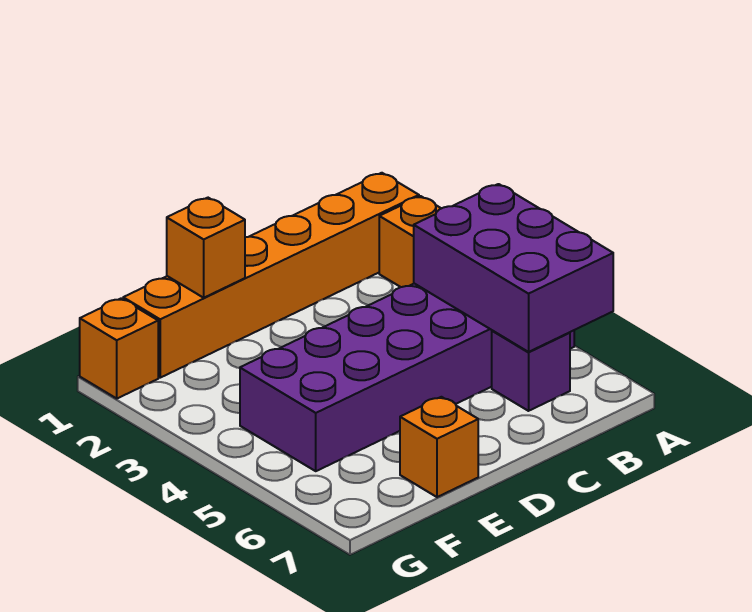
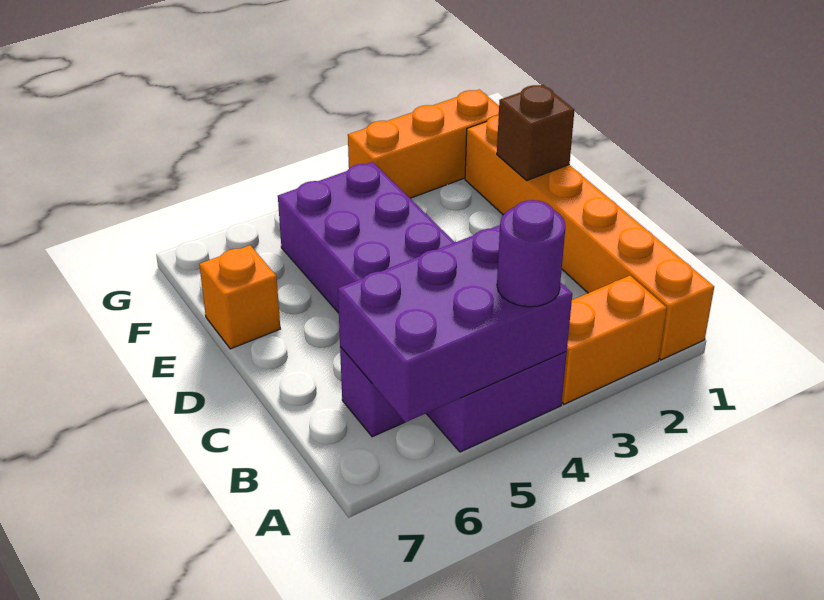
none -> purple round brick A4 level 3
orange brick E1 level 2 -> brown brick E1 level 2
orange brick G1 level 1 -> orange brick G1:G3 level 1

